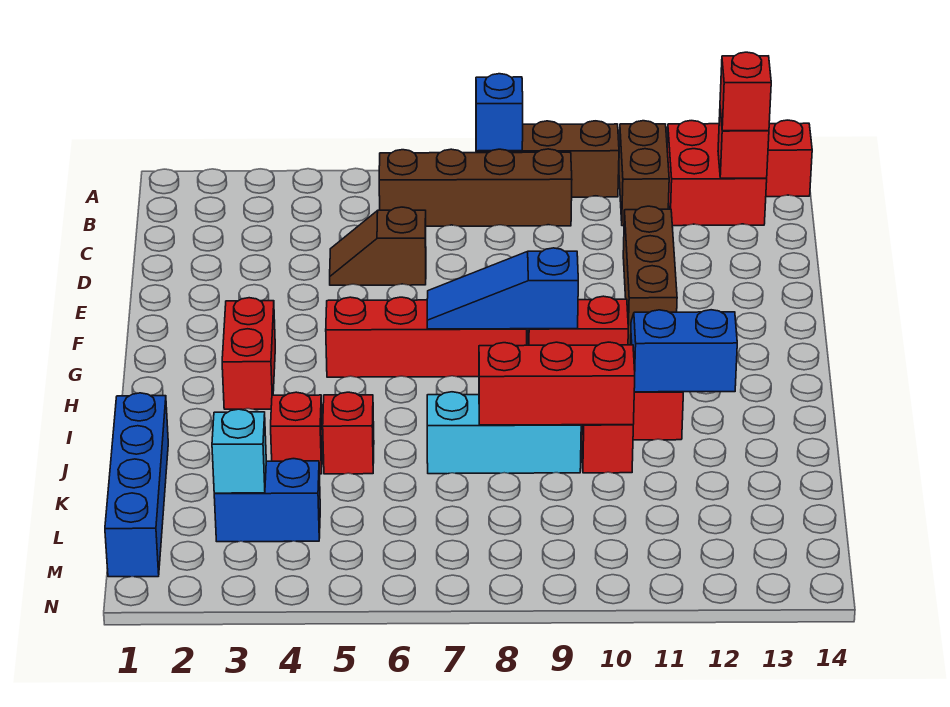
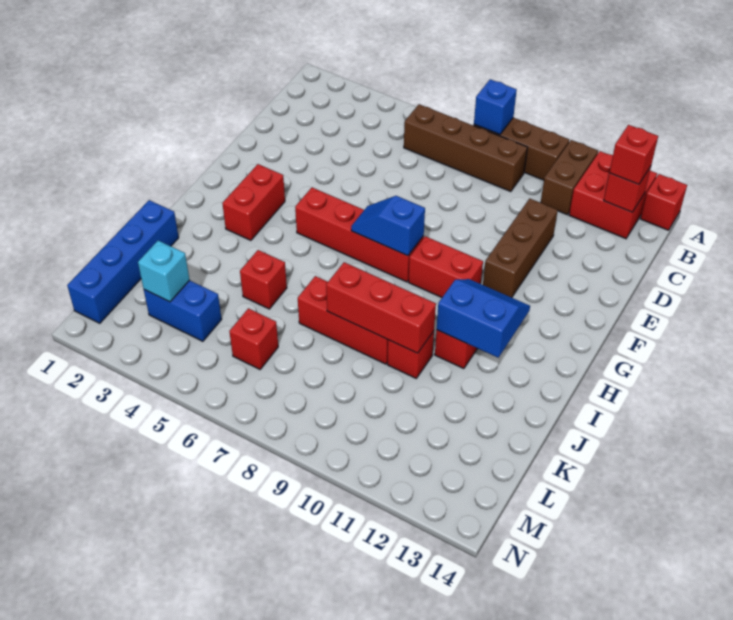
brown slope D5:D6 level 1 top 6 -> none
blue slope G7:G9 level 2 top 9 -> blue slope G7:G8 level 2 top 8
red brick J4 level 1 -> red brick L6 level 1
cyan brick J7:J9 level 1 -> red brick J7:J9 level 1

